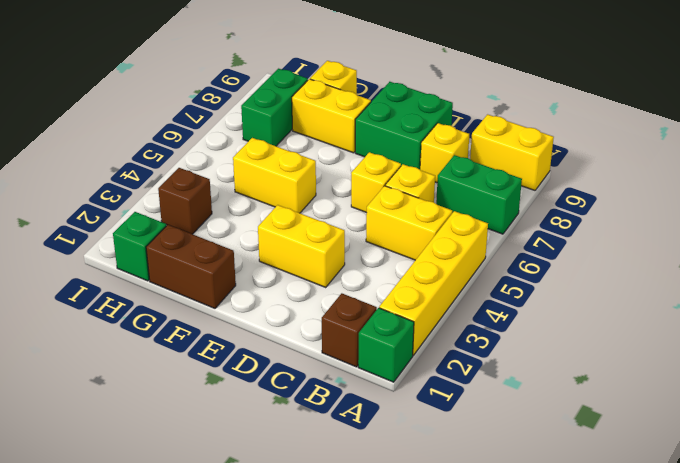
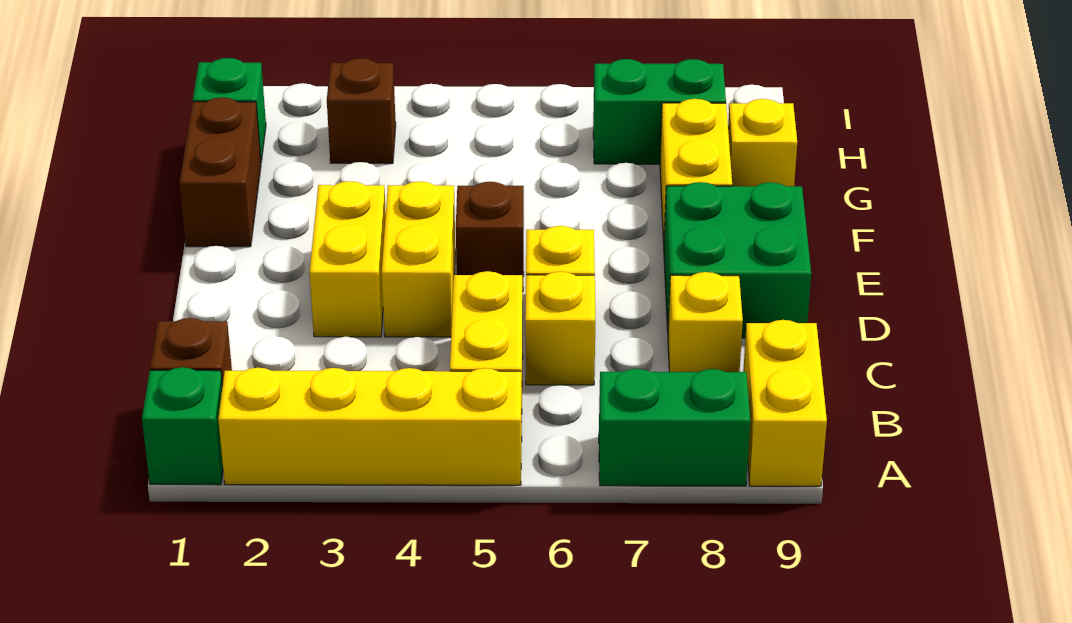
green brick A7:B7 level 1 -> green brick A7:A8 level 1
none -> brown brick E5 level 1
yellow brick F5:G5 level 1 -> yellow brick D4:E4 level 1

